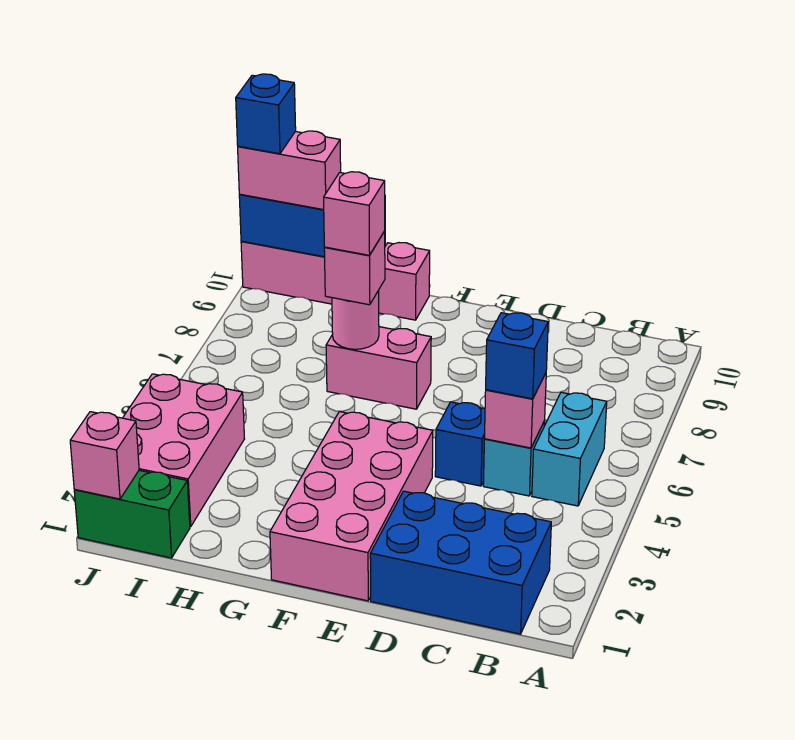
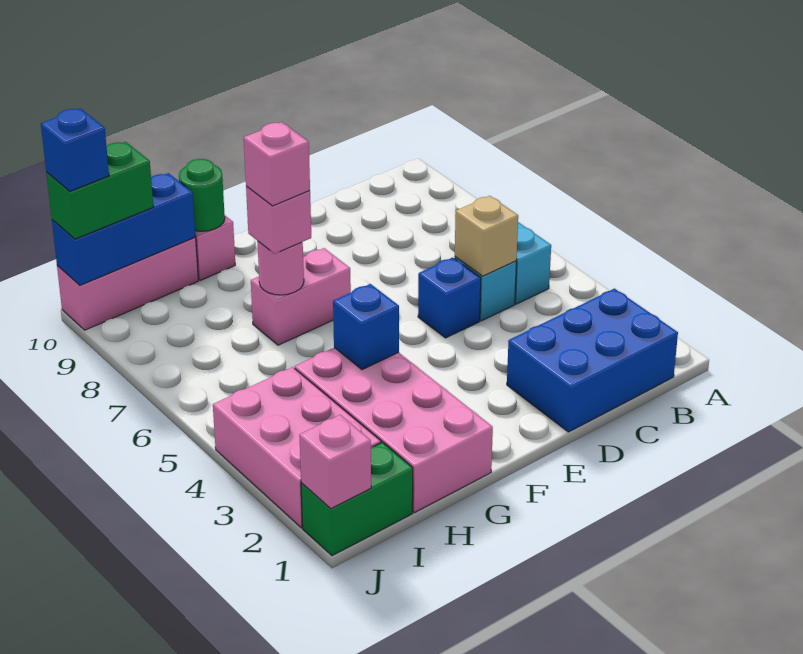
pink brick C5 level 2 -> tan brick C5 level 2
blue brick C5 level 3 -> blue brick G4 level 2
pink brick E1:F4 level 1 -> pink brick G1:H4 level 1
none -> green round brick G10 level 2
pink brick I10:J10 level 3 -> green brick I10:J10 level 3

